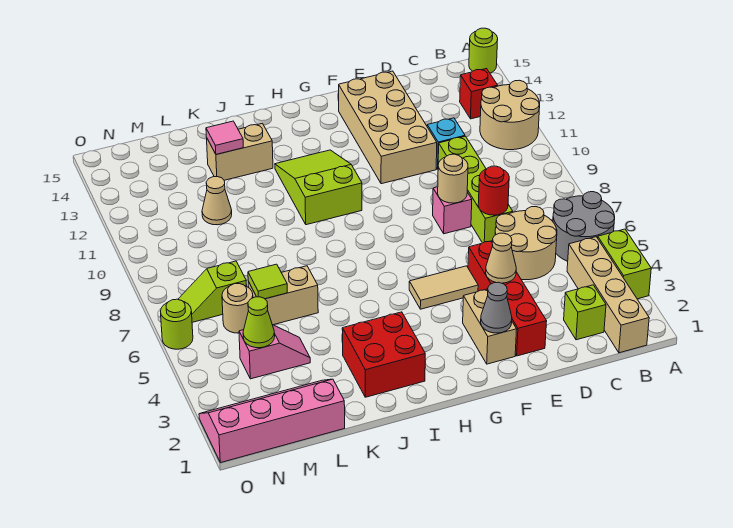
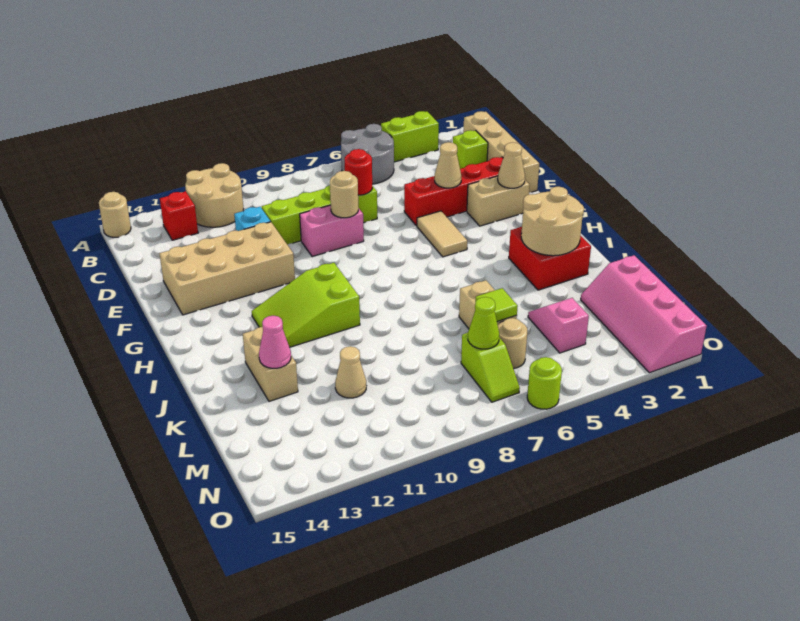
lime round brick A15 level 1 -> tan round brick A15 level 1
tan brick B1:B4 level 1 -> tan brick B1:E1 level 1
tan round brick C5:D6 level 1 -> tan round brick I2:J3 level 2
pink brick E8 level 1 -> pink brick E8:E9 level 1
grey cone F2 level 2 -> tan cone F2 level 2
pink tile K13 level 2 -> pink cone K13 level 2
lime cone M4 level 2 -> lime cone M7 level 2

